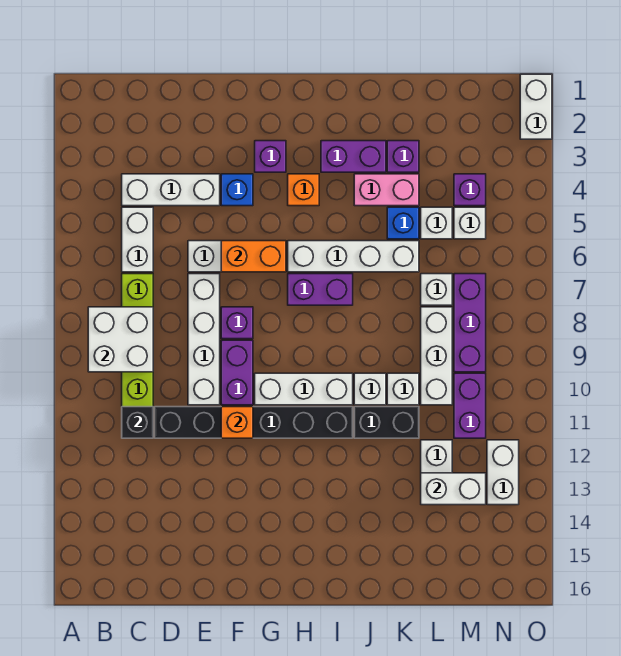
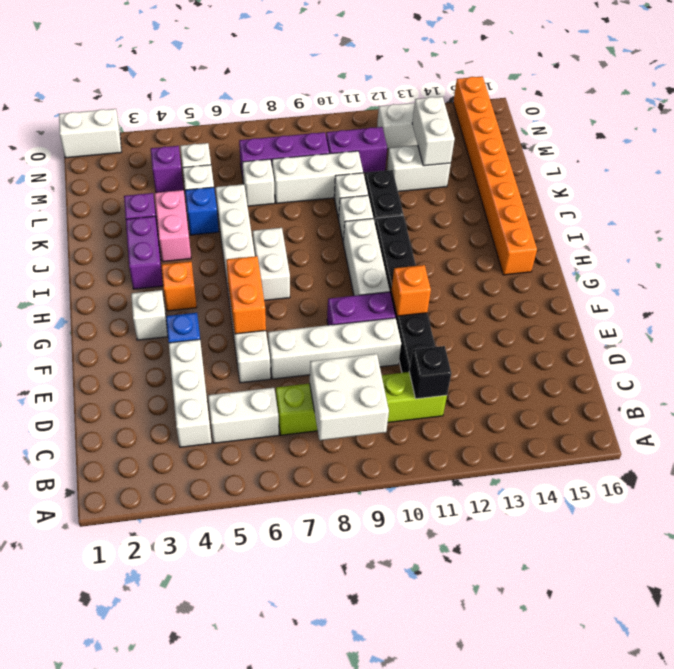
purple brick F8 level 1 -> none
purple brick G3 level 1 -> white brick G3 level 1
purple brick H7:I7 level 1 -> white brick H7:I7 level 1
none -> orange brick H15:O15 level 1

